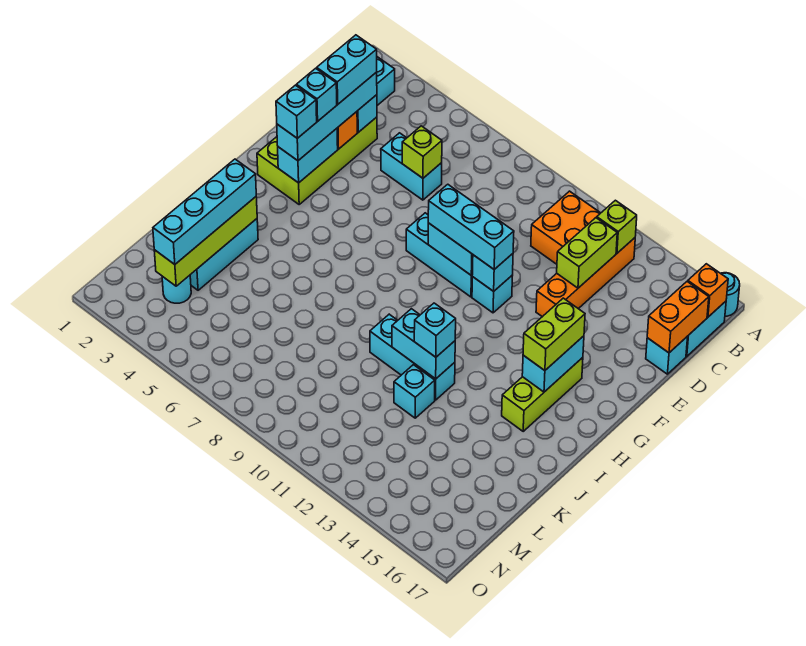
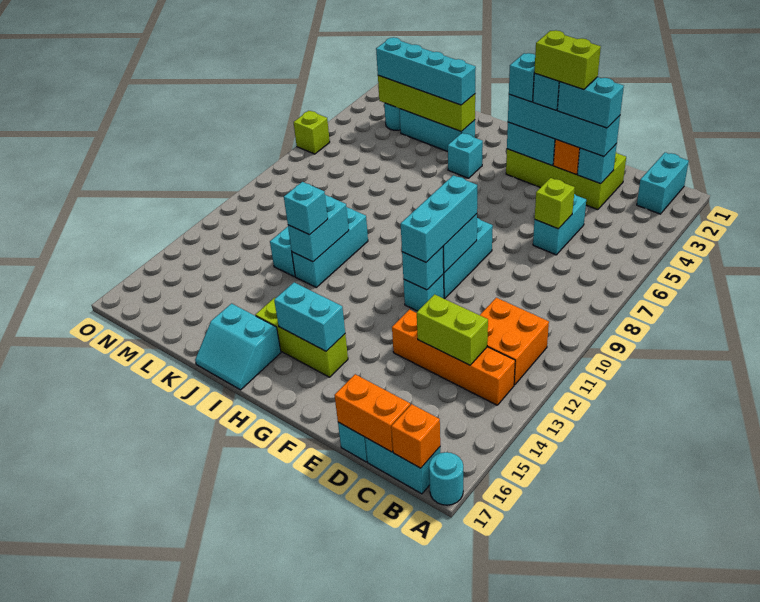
lime brick B13 level 2 -> lime brick O6 level 1
lime brick G15:H15 level 3 -> lime brick E3:F3 level 5
none -> cyan brick I4 level 1
none -> cyan slope I16:J17 level 1 top 16

